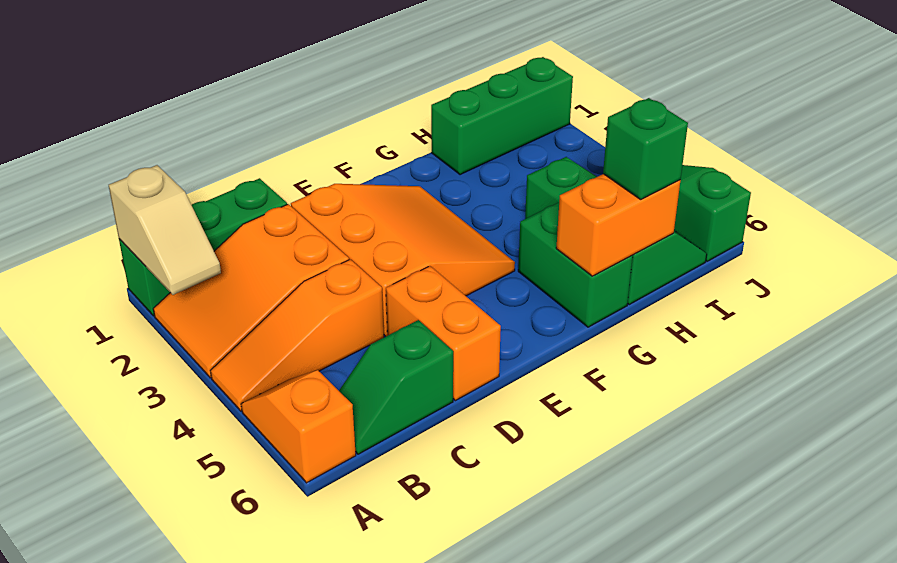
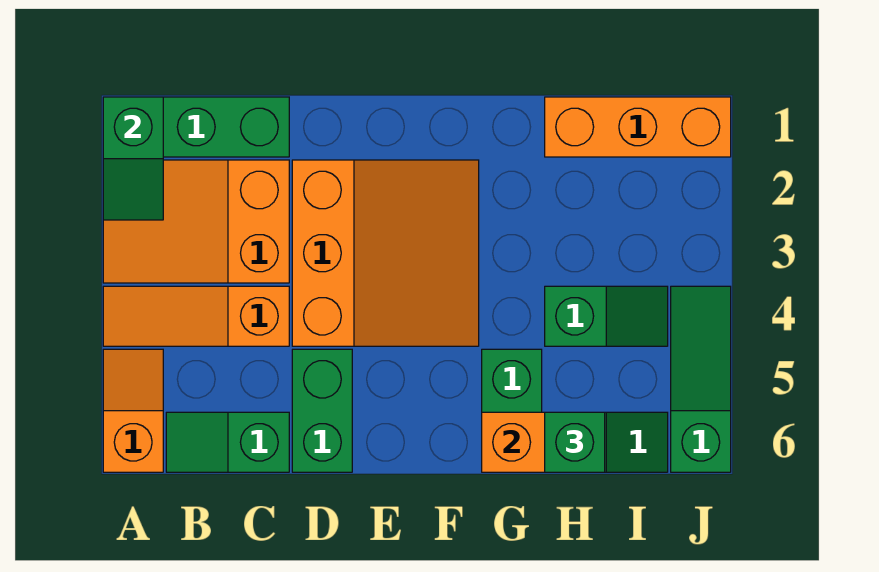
tan slope A1:A2 level 2 top 1 -> green slope A1:A2 level 2 top 1
orange brick D5:D6 level 1 -> green brick D5:D6 level 1
green brick H1:J1 level 1 -> orange brick H1:J1 level 1

